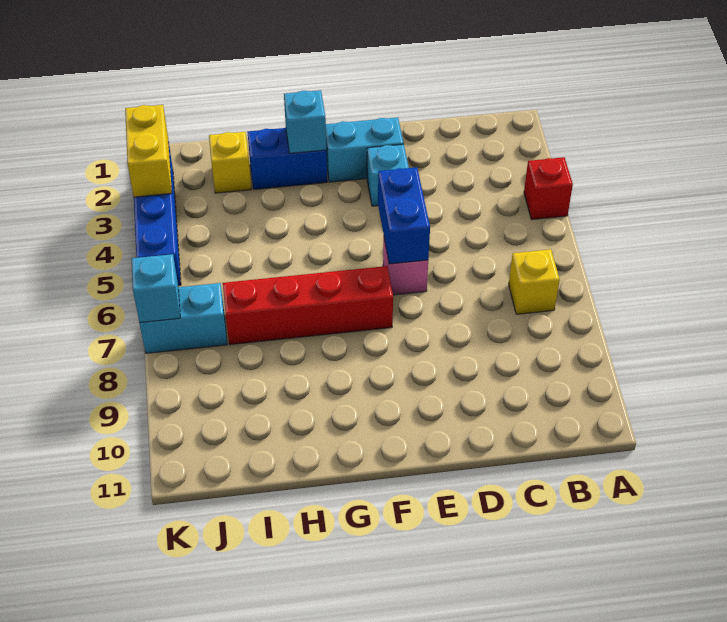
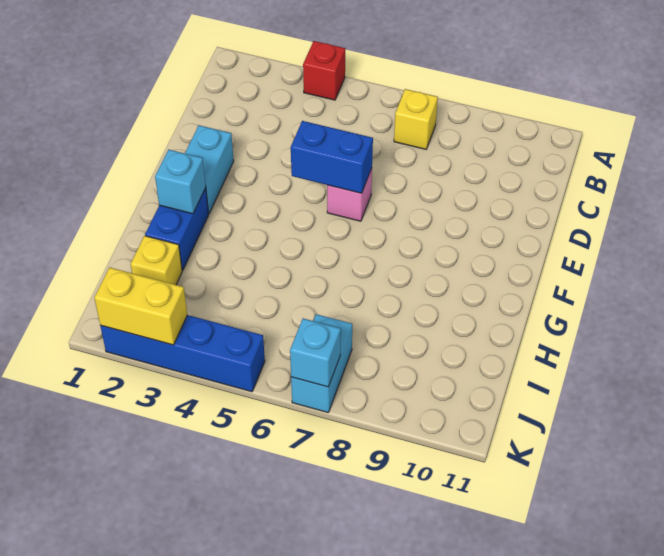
cyan brick E3 level 1 -> none
red brick F7:I7 level 1 -> none

